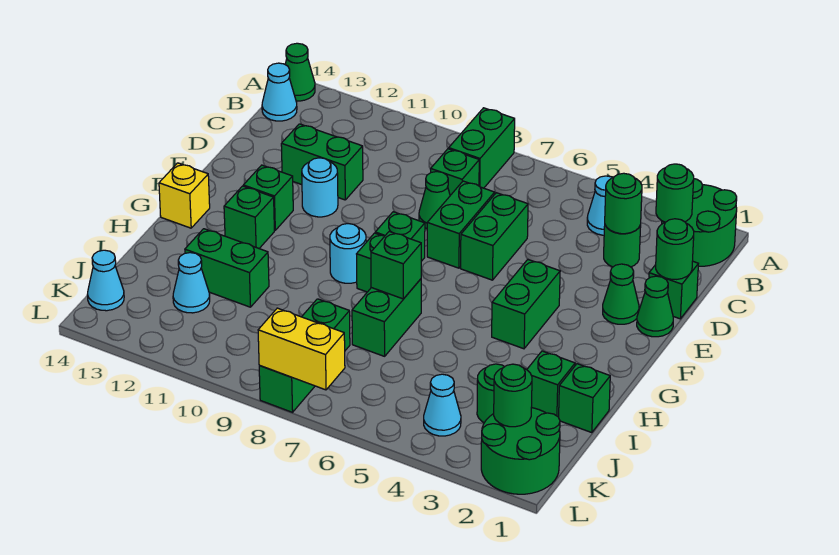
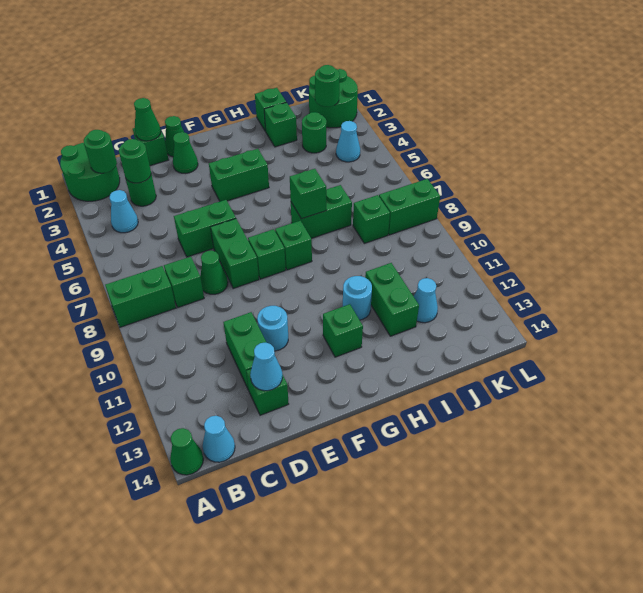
green round brick D1 level 2 -> green cone D1 level 2
green brick D7:E7 level 1 -> green brick E7:E8 level 1
green brick F12 level 1 -> green brick D13 level 1
cyan round brick G9 level 1 -> cyan round brick H11 level 1
yellow brick G14 level 1 -> none
cyan cone K14 level 1 -> cyan cone D13 level 2
yellow brick L7:L8 level 2 -> none

